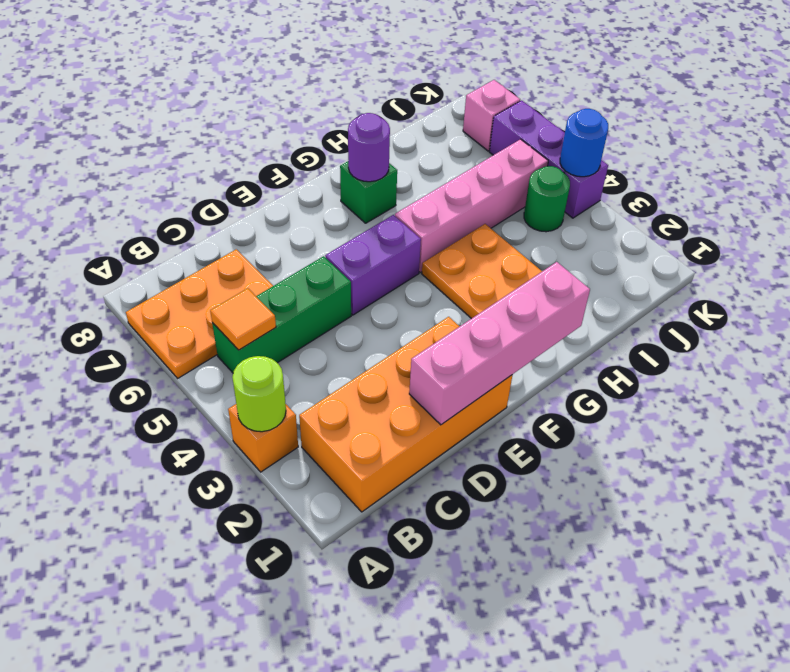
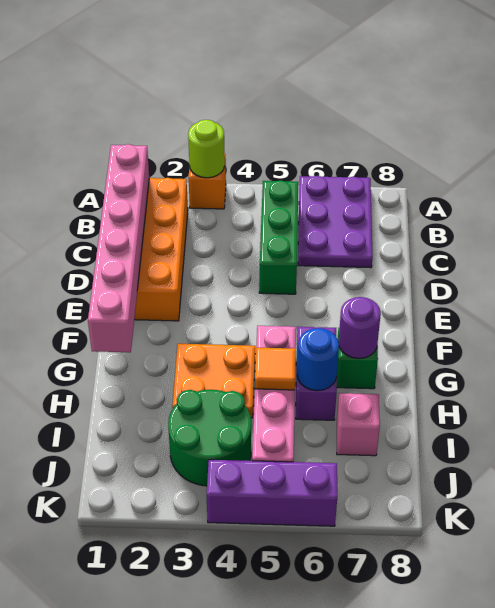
orange plate A6:C7 level 1 -> purple plate A6:C7 level 1
orange tile B5 level 2 -> orange tile H5 level 2
pink brick D1:G1 level 2 -> pink brick B1:G1 level 2
purple brick E5:F5 level 1 -> purple brick G6:H6 level 1
green round brick J4 level 1 -> green round brick I3:J4 level 1
blue round brick K4 level 2 -> blue round brick H6 level 2
pink brick K7 level 1 -> pink brick I7 level 1

